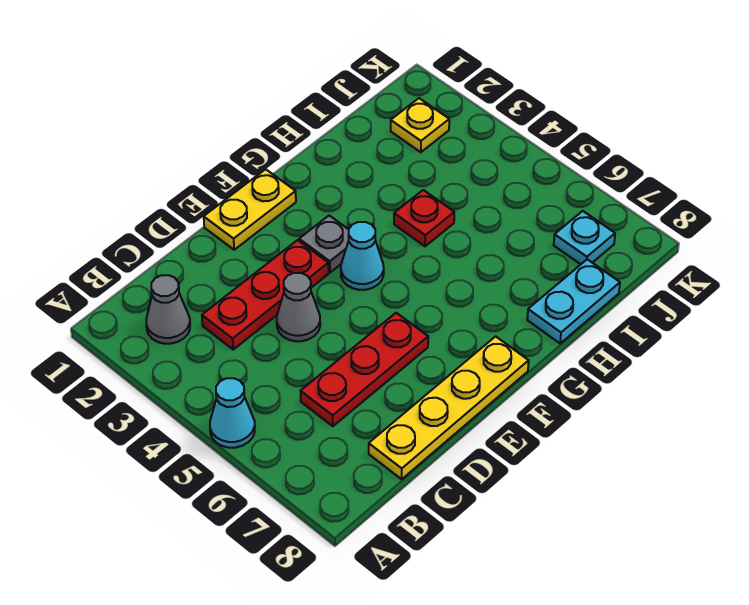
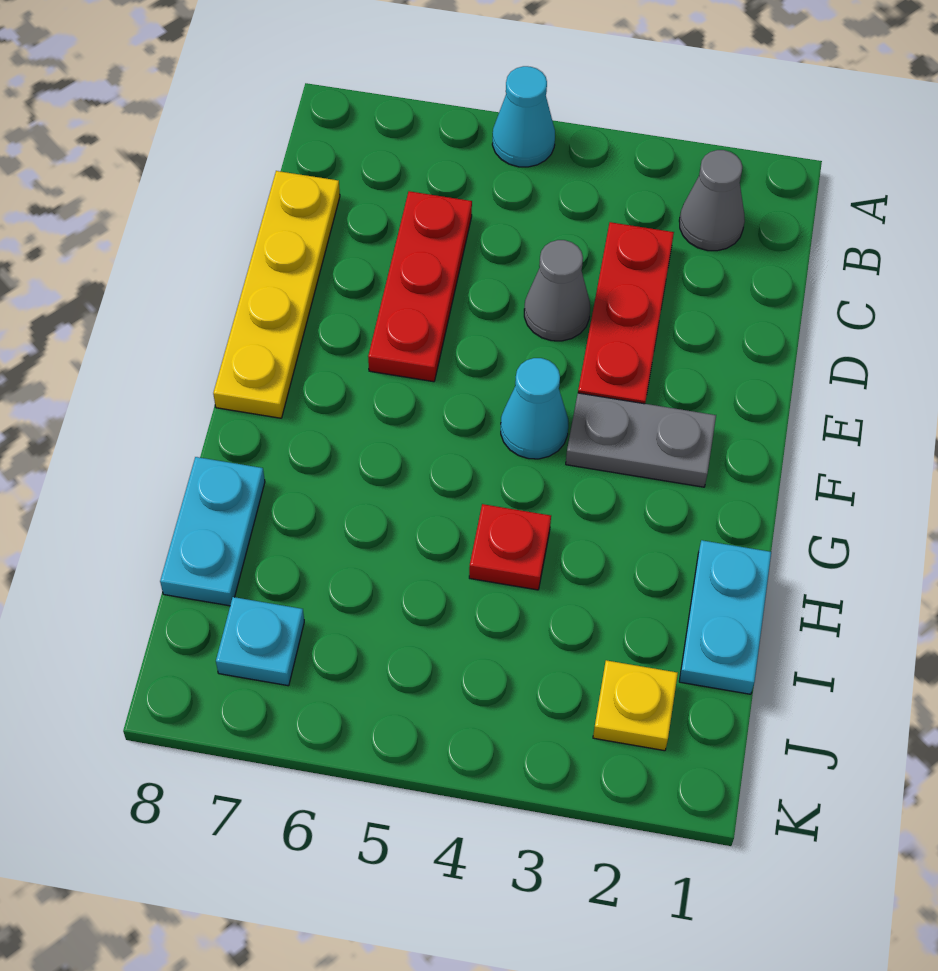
yellow plate E1:F1 level 1 -> none
grey plate F3 level 1 -> grey plate F2:F3 level 1
none -> cyan plate H1:I1 level 1

